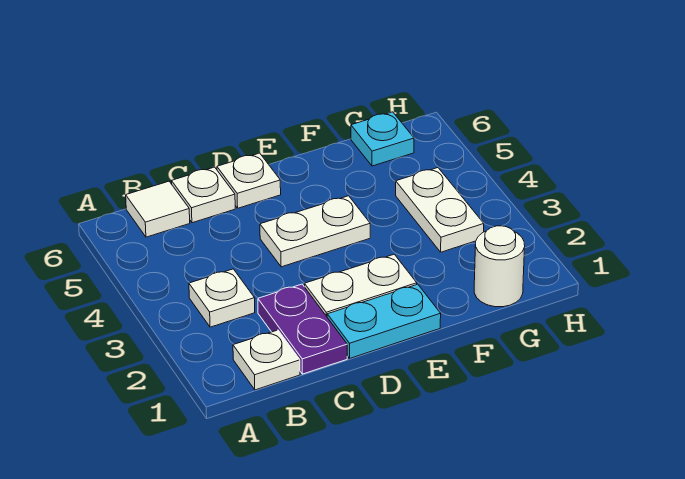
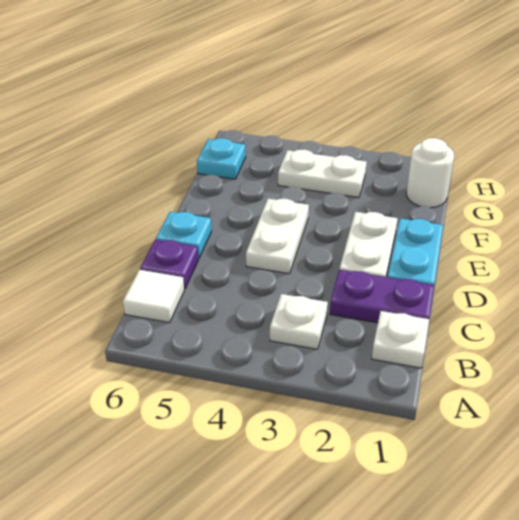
white plate C6 level 1 -> purple plate C6 level 1
white plate D6 level 1 -> cyan plate D6 level 1

